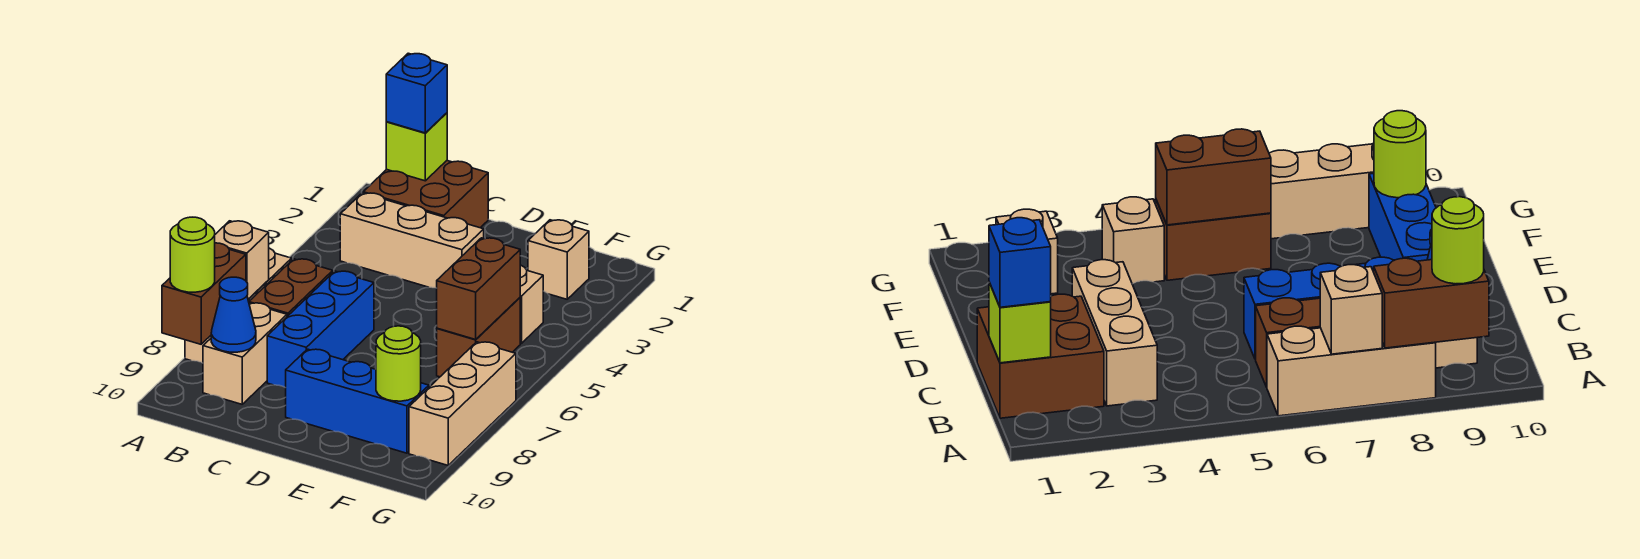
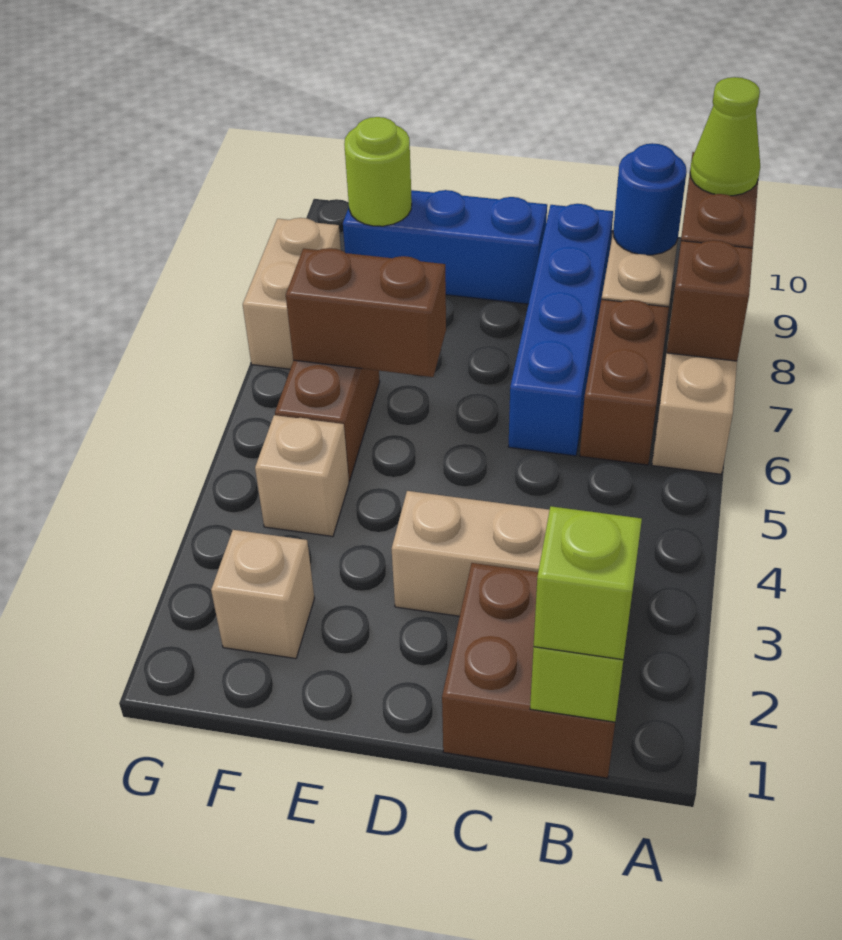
tan brick A7 level 2 -> brown brick A7 level 2
lime round brick A9 level 3 -> lime cone A9 level 3
blue brick B1 level 3 -> lime brick B1 level 3
blue cone B9 level 2 -> blue round brick B9 level 2
blue brick C6:C8 level 1 -> blue brick C6:C9 level 1
brown brick F5:F6 level 2 -> brown brick E6:F6 level 2
tan brick G7:G9 level 1 -> tan brick G7:G8 level 1

